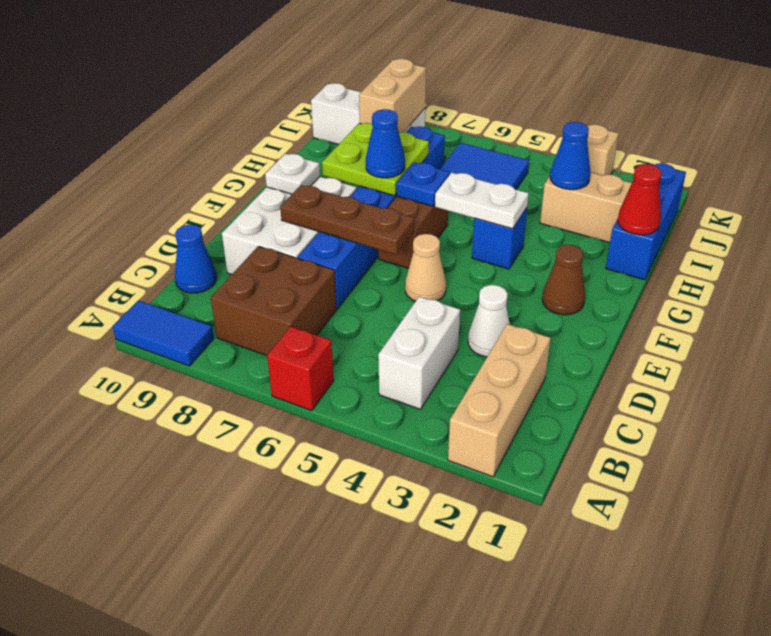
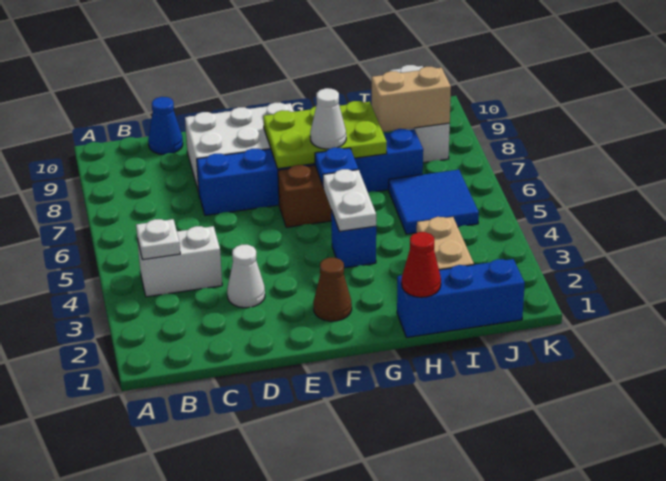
tan brick A2:C2 level 1 -> none
red brick A6 level 1 -> none
blue tile A9:A10 level 1 -> none
brown brick B7:C8 level 1 -> none
tan cone E5 level 1 -> none
brown plate E6:E8 level 2 -> none
white plate F9 level 2 -> white plate B4 level 2
lime plate G7:H8 level 2 -> lime plate F7:H8 level 2
blue cone G7 level 3 -> white cone G7 level 3
blue cone I3 level 2 -> none
tan brick K3 level 1 -> none

